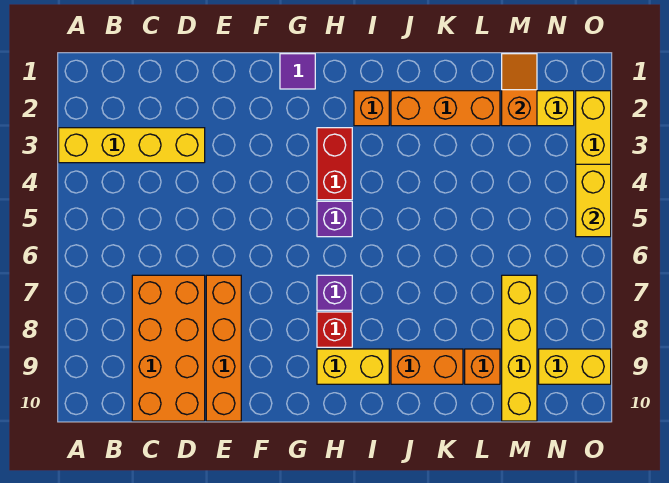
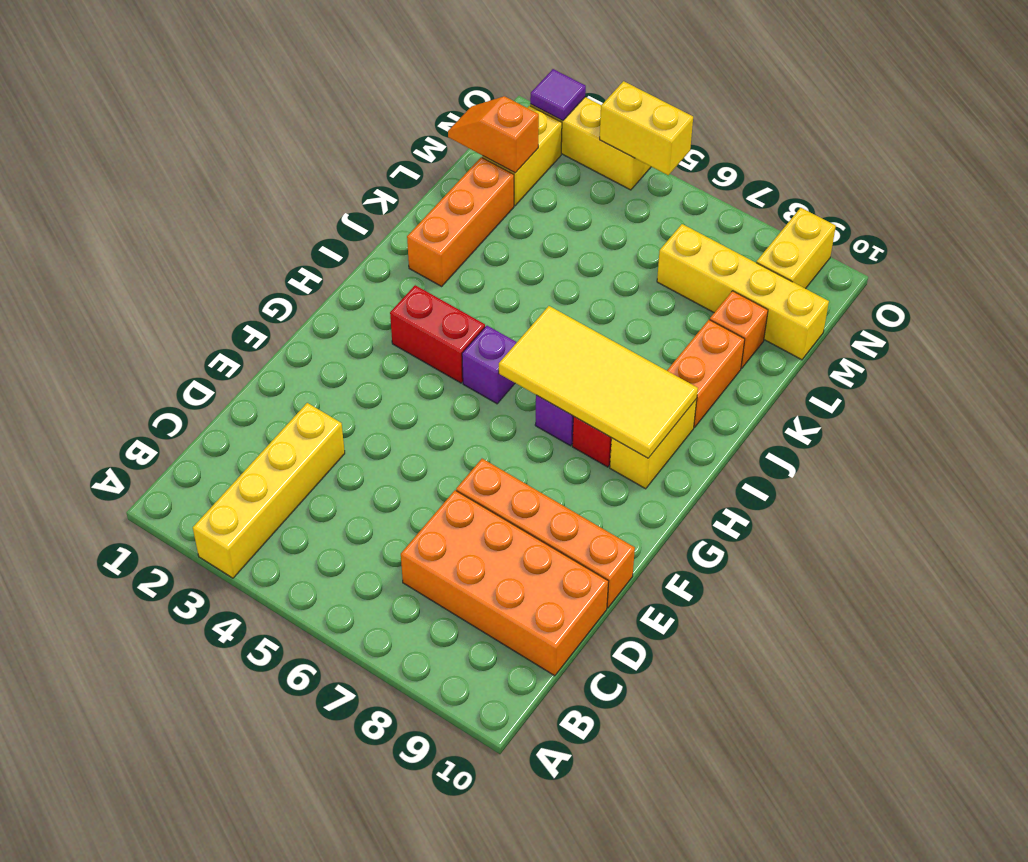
purple tile G1 level 1 -> purple tile O2 level 2
none -> yellow tile H6:I9 level 2
orange brick I2 level 1 -> none

